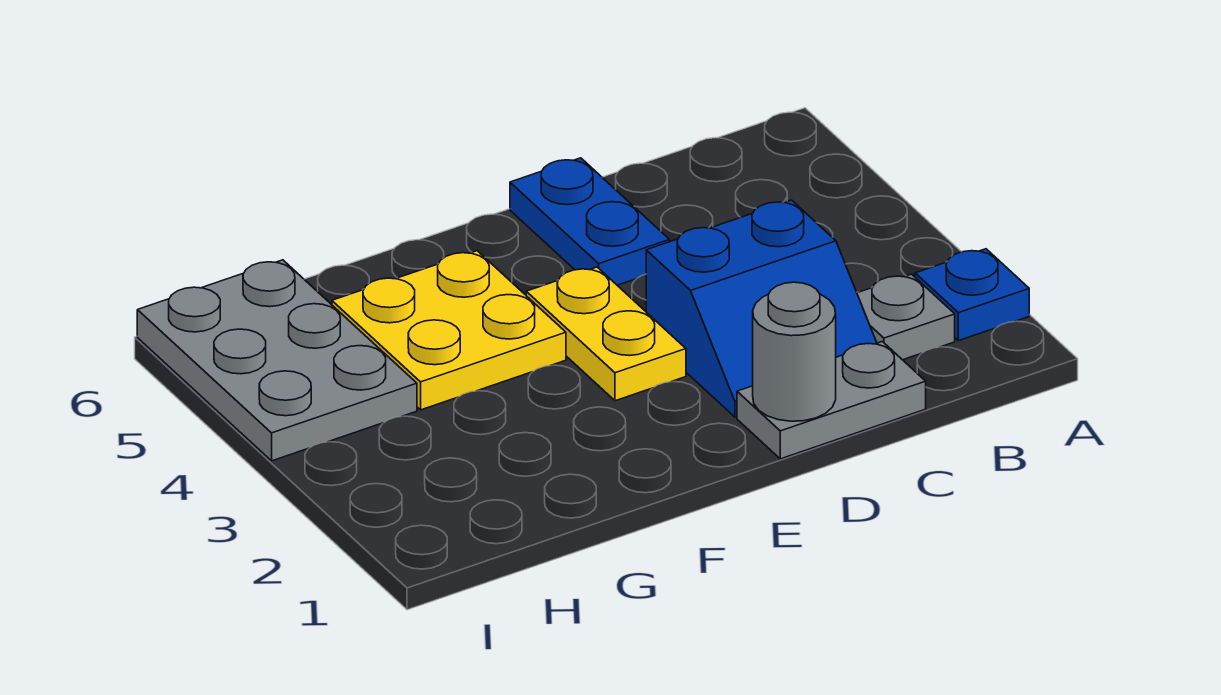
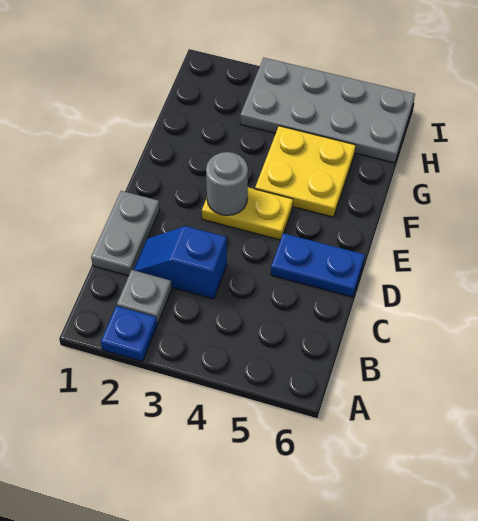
blue slope C2:D3 level 1 top 3 -> blue slope C2:C3 level 1 top 3
grey round brick D1 level 2 -> grey round brick E3 level 2
grey plate H4:I6 level 1 -> grey plate H3:I6 level 1

